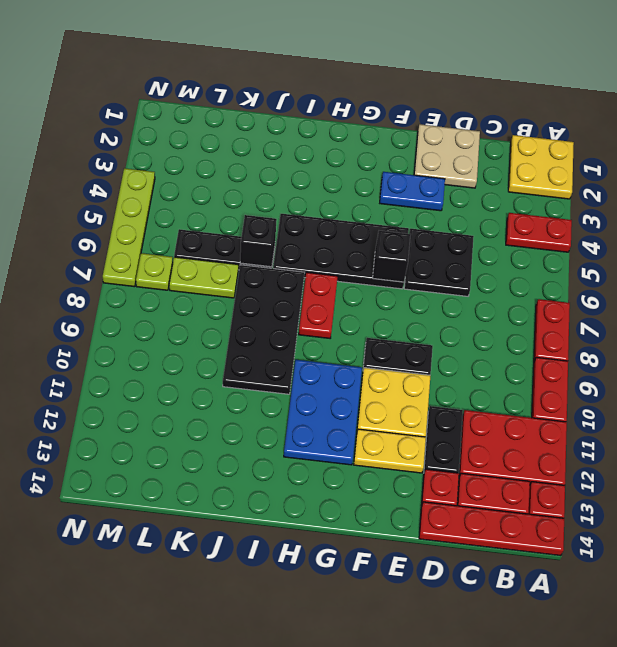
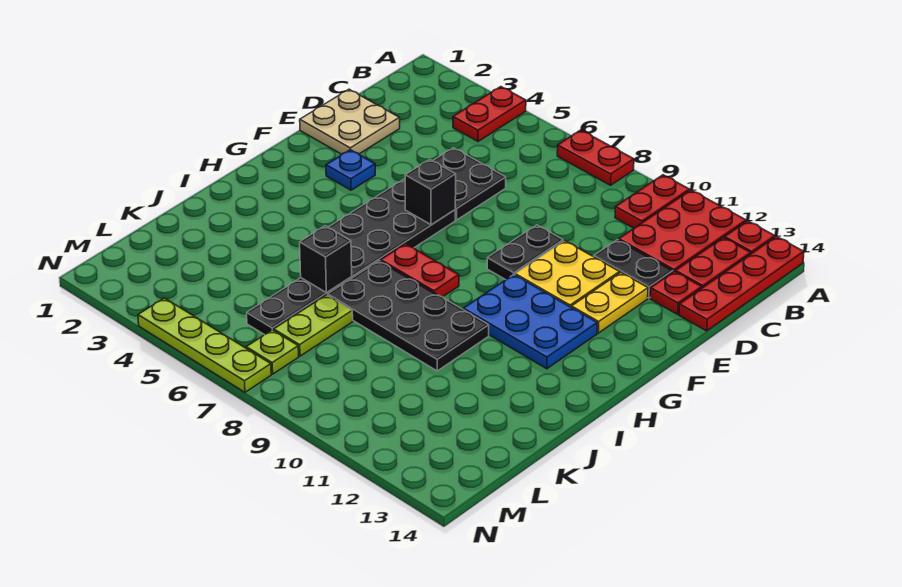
yellow plate A1:B2 level 1 -> none
red plate A9:A10 level 1 -> red plate A10:B10 level 1
blue plate E3:F3 level 1 -> blue plate F3 level 1

